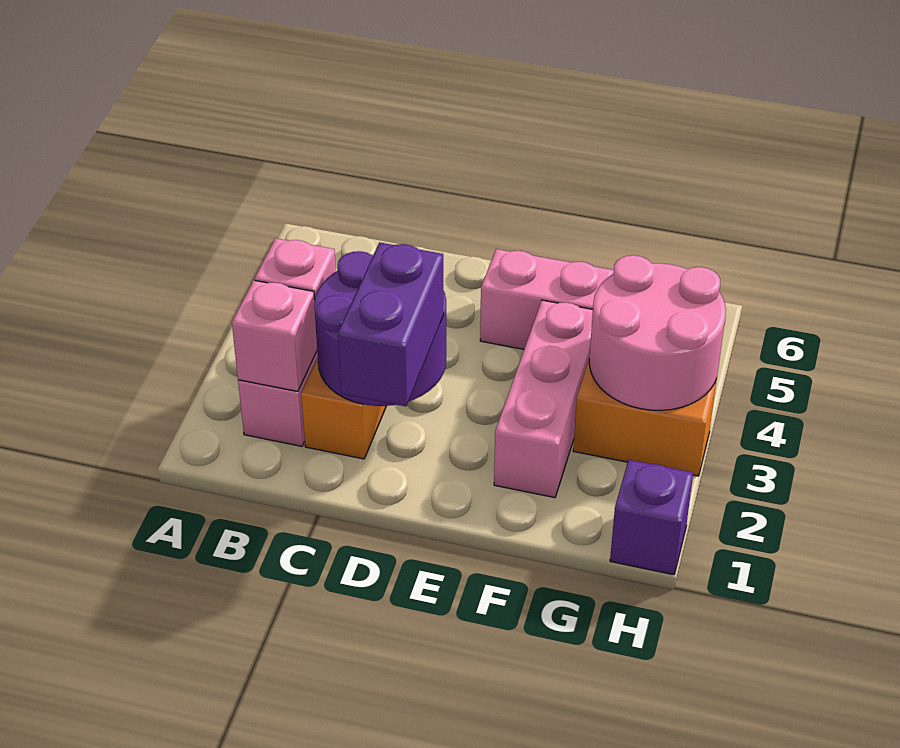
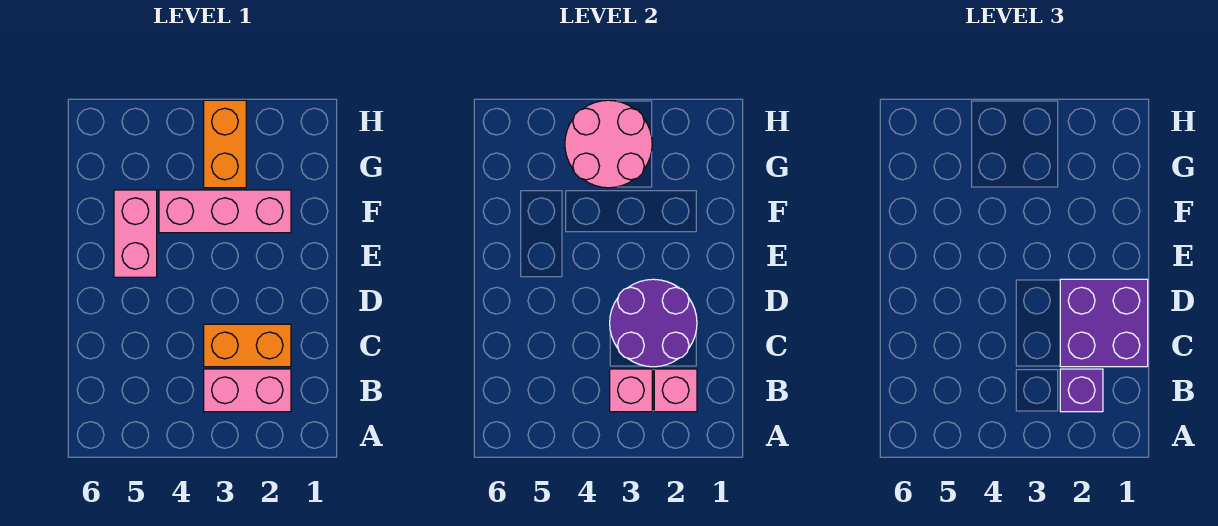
purple brick D1:D2 level 3 -> purple brick C1:D2 level 3
purple brick H1 level 1 -> purple brick B2 level 3

